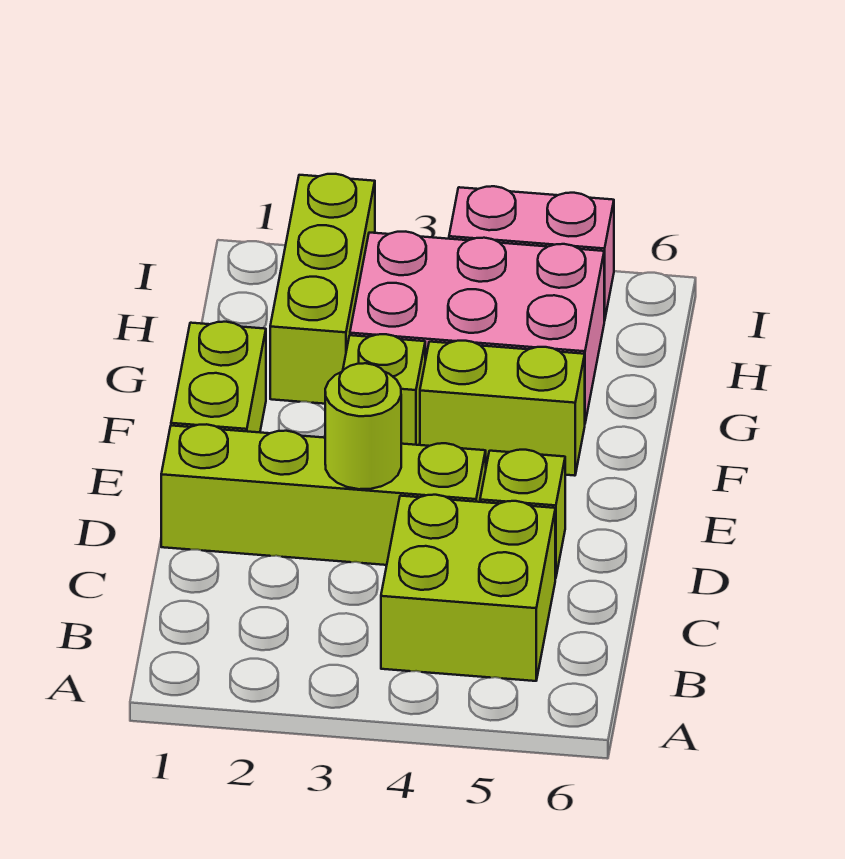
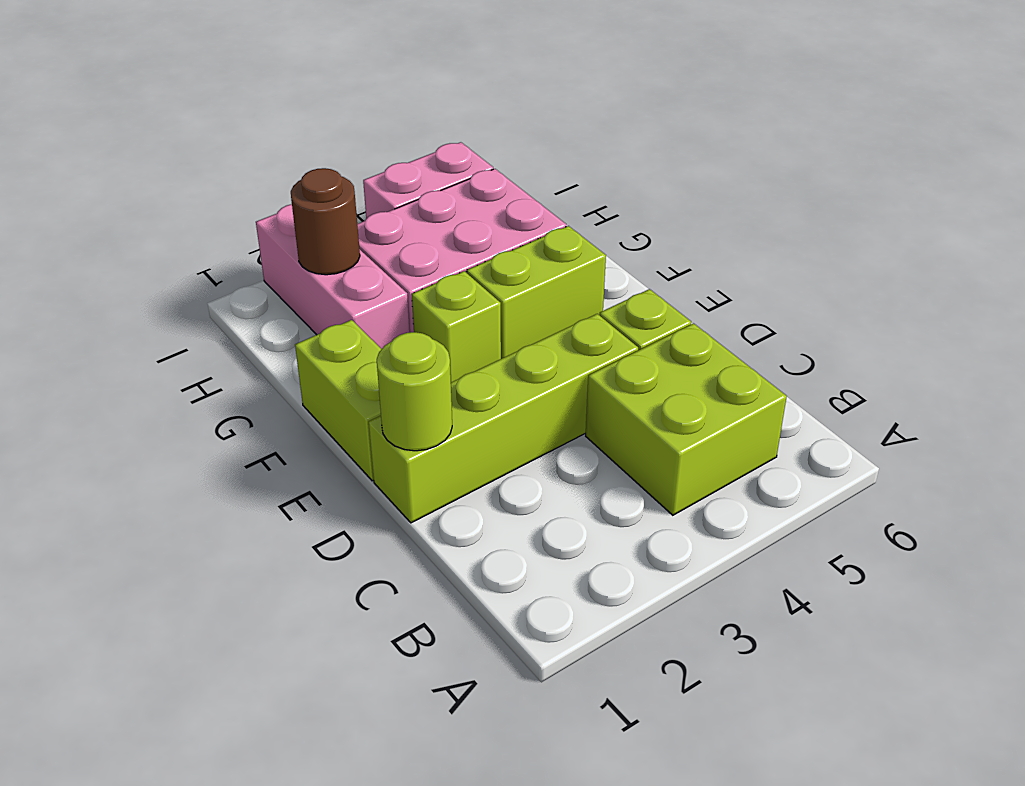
lime round brick D3 level 2 -> lime round brick D1 level 2
lime brick G2:I2 level 1 -> pink brick G2:I2 level 1
none -> brown round brick H2 level 2

